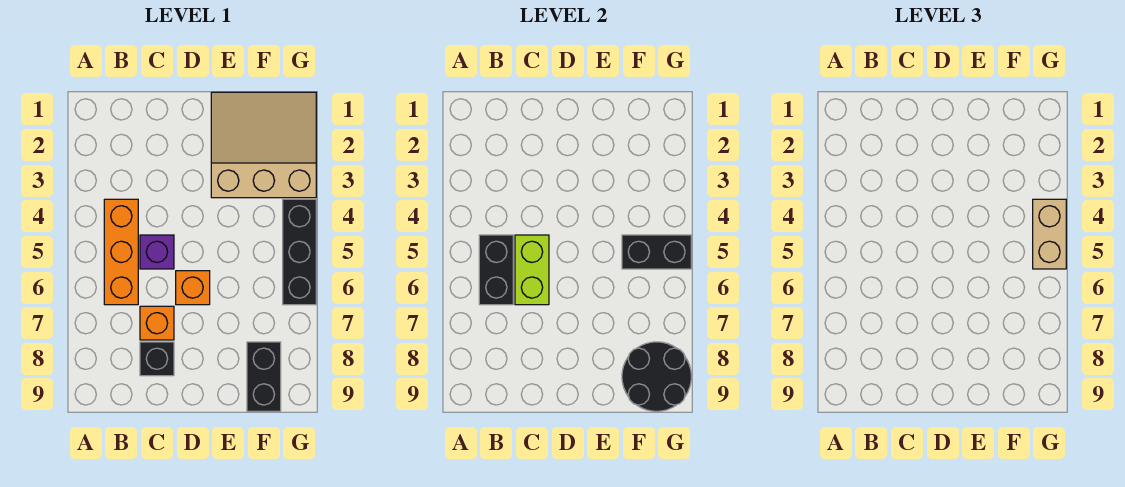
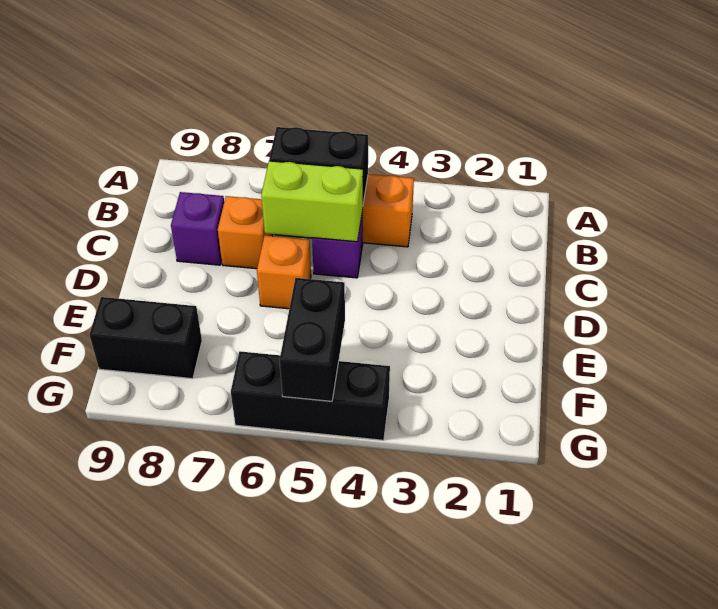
black brick C8 level 1 -> purple brick C8 level 1
tan slope E1:G3 level 1 top 3 -> none
black round brick F8:G9 level 2 -> none
tan brick G4:G5 level 3 -> none

